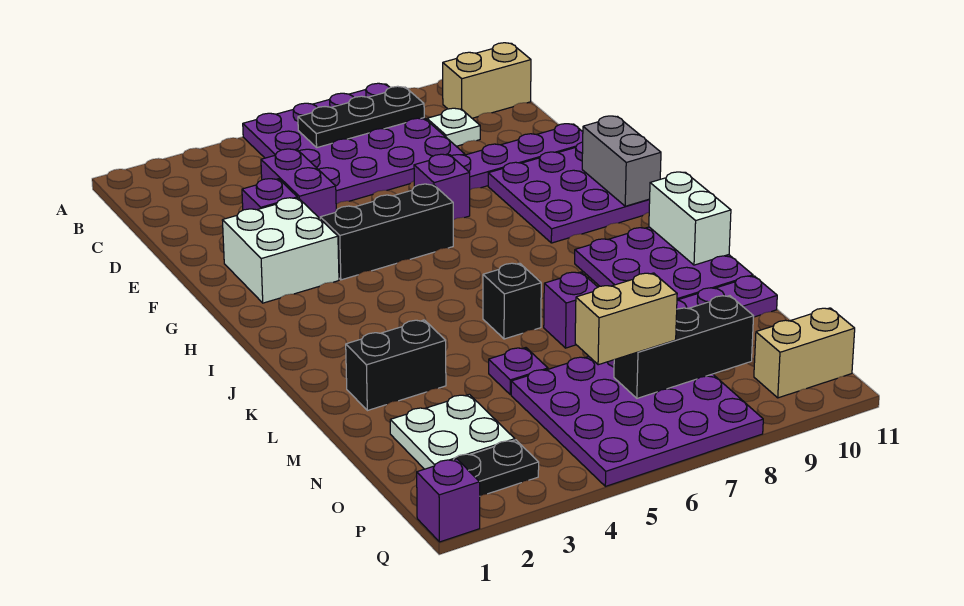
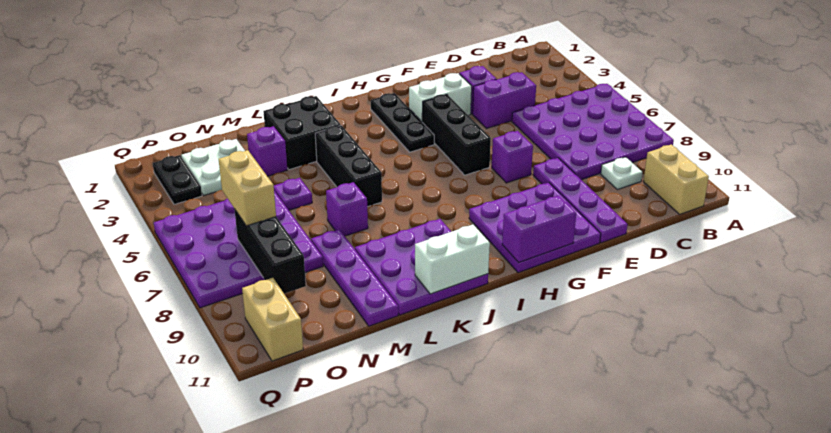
black plate B6:B8 level 2 -> black plate H2:H4 level 1
white brick F2:G3 level 1 -> white brick F3:G3 level 1
grey brick G11:H11 level 2 -> purple brick G11:H11 level 2
black brick K6 level 1 -> black brick K4:K6 level 1
black brick L2:L3 level 1 -> black brick K2:L3 level 1
purple brick Q1 level 1 -> purple brick M3 level 1

